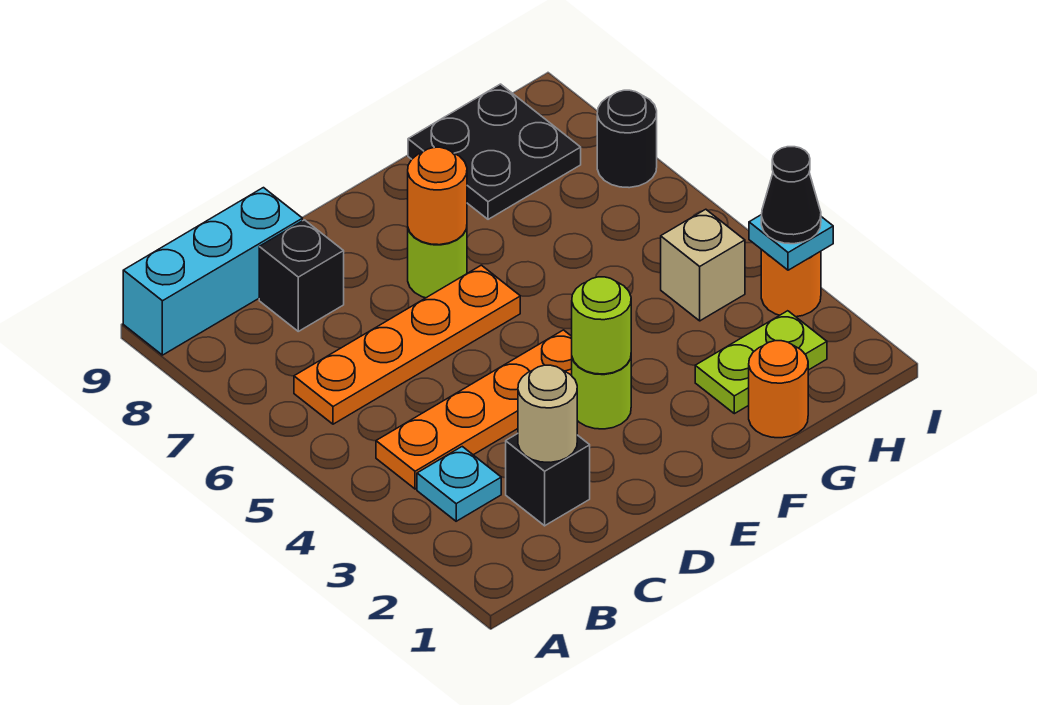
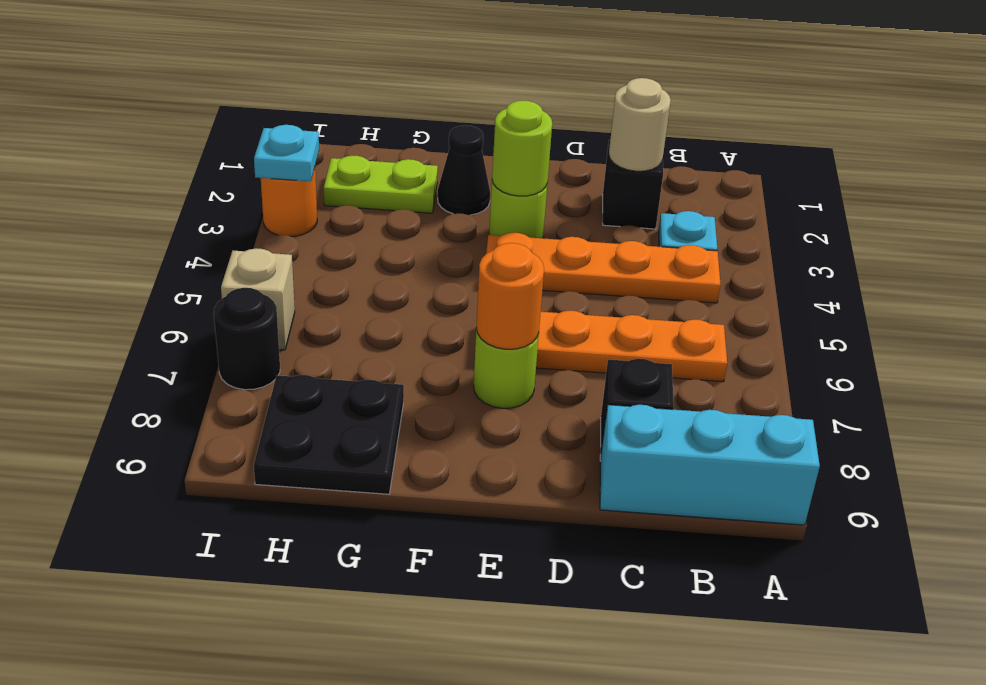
orange round brick G1 level 1 -> none
tan brick H4 level 1 -> tan brick I6 level 1
black cone I3 level 3 -> black cone F2 level 1

